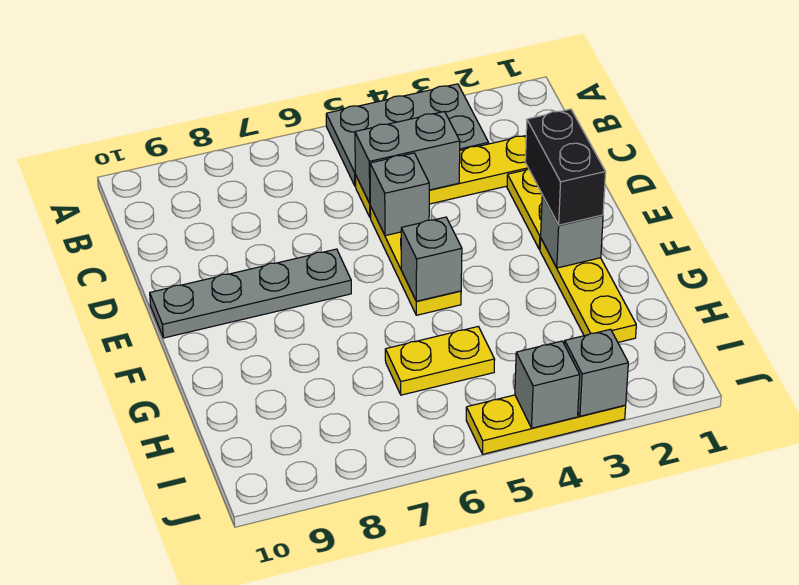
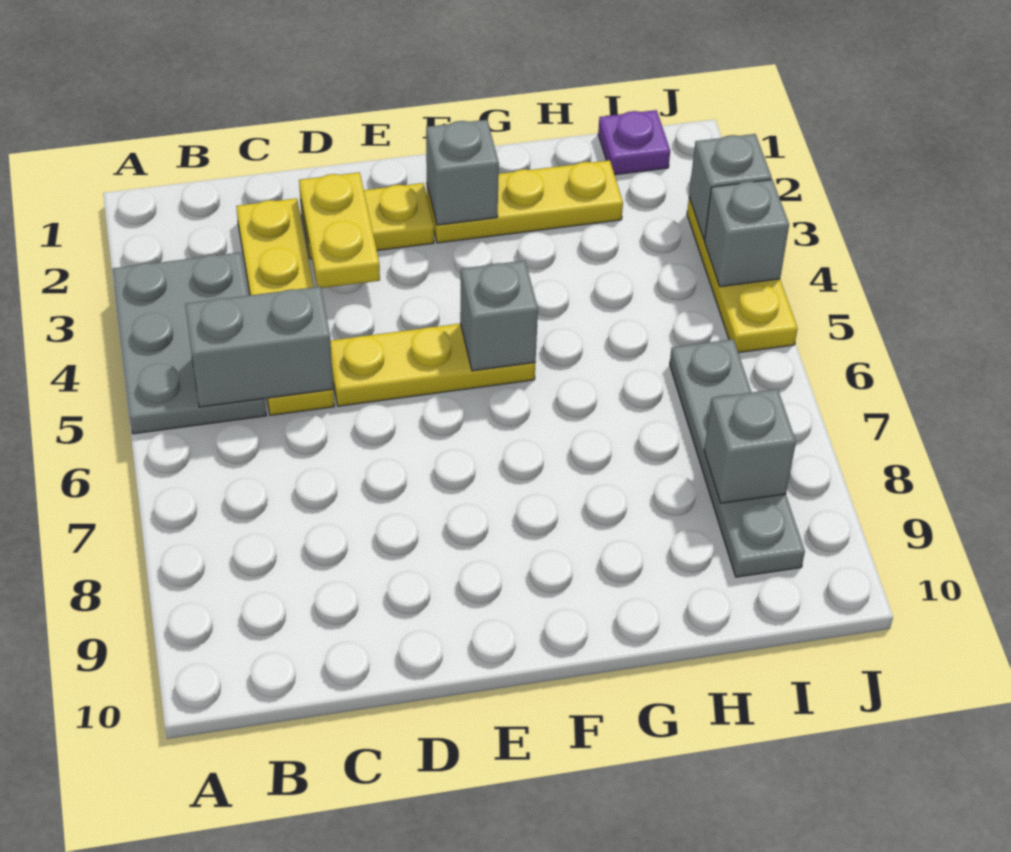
grey brick C4:C5 level 2 -> grey brick B5:C5 level 2
grey brick D5 level 2 -> grey brick I8 level 2
black brick E2:F2 level 3 -> none
grey plate E7:E10 level 1 -> grey plate I6:I9 level 1
yellow plate H5:H6 level 1 -> yellow plate D2:D3 level 2
none -> purple plate I1 level 1

